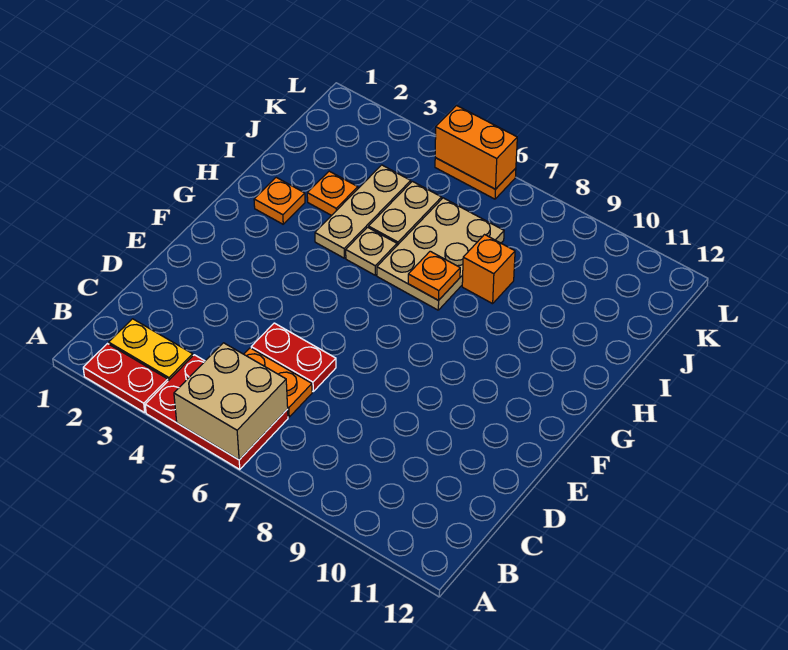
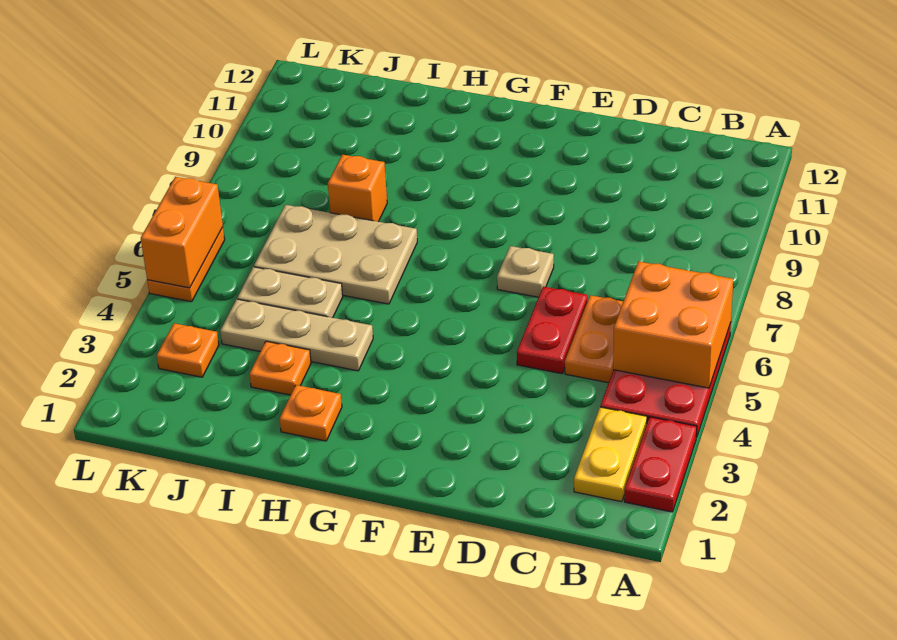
tan brick A5:B6 level 2 -> orange brick A5:B6 level 2
tan plate H5 level 1 -> tan plate E7 level 1
orange plate H7 level 2 -> orange plate K3 level 1

